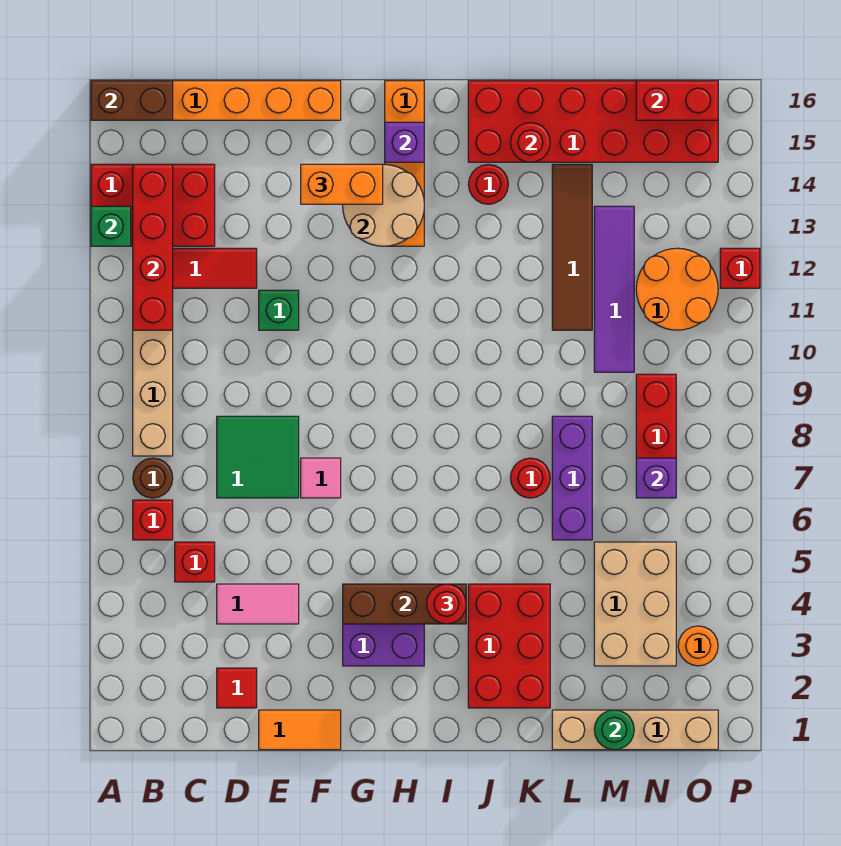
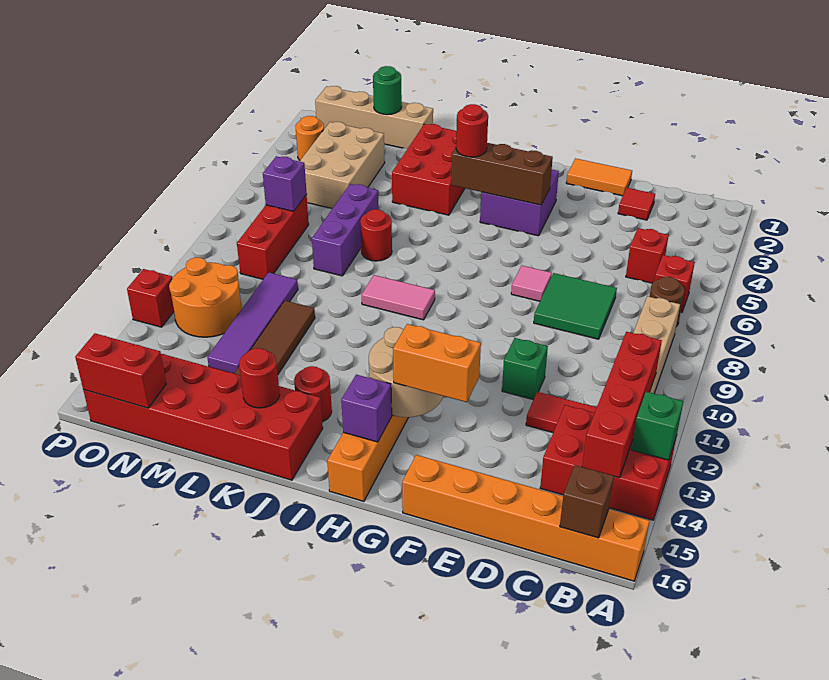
brown brick A16:B16 level 2 -> brown brick B16 level 2
pink tile D4:E4 level 1 -> pink tile I9:J9 level 1

